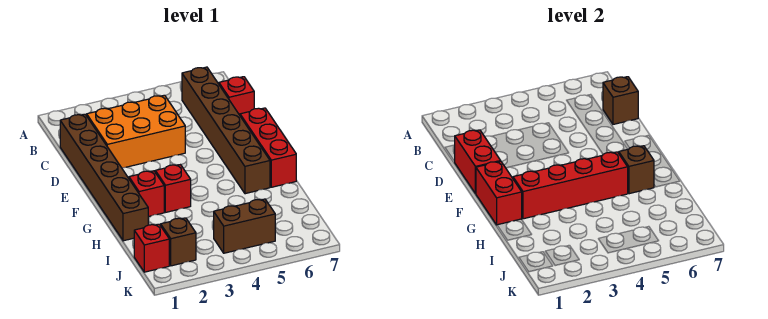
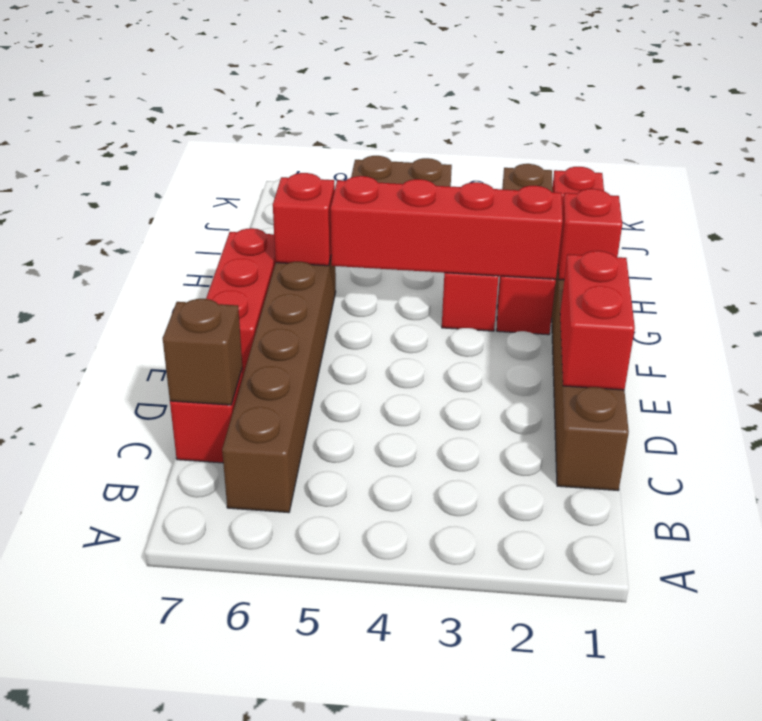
orange brick C2:D4 level 1 -> none
red brick F1:G1 level 2 -> red brick G1 level 2
brown brick G6 level 2 -> red brick G6 level 2

